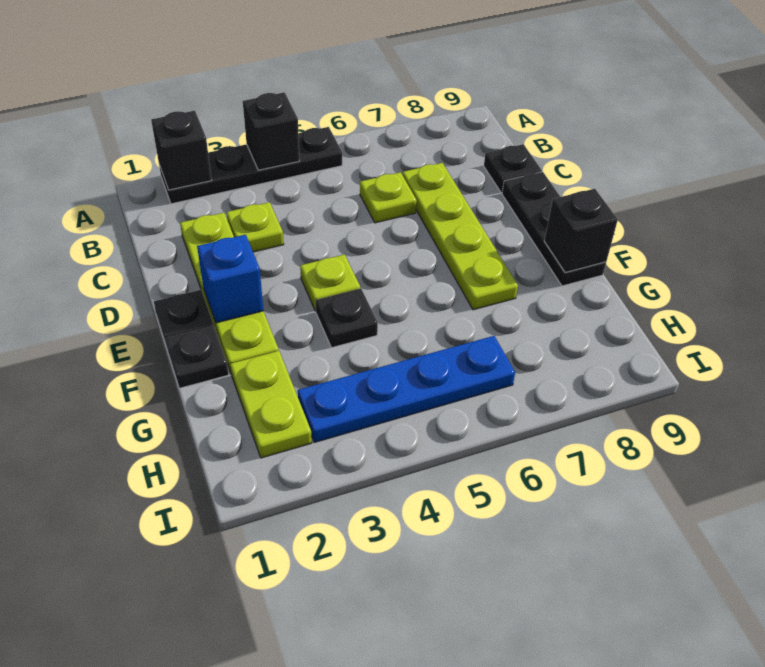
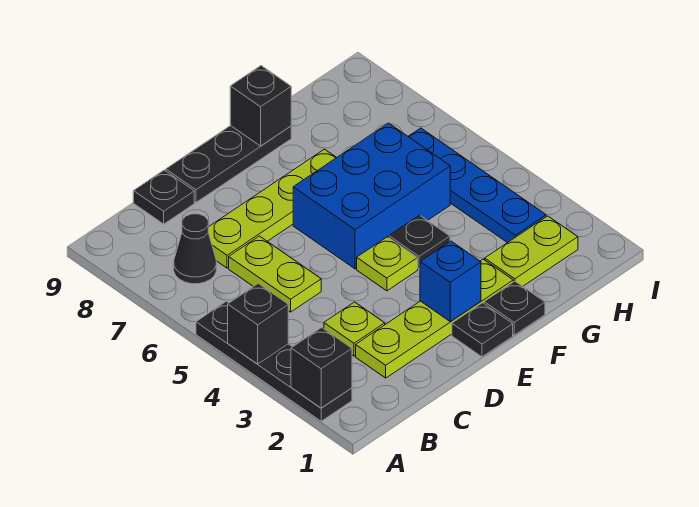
none -> black cone B7 level 1
lime plate C6 level 1 -> lime plate C5:C6 level 1
none -> blue brick E5:G6 level 1

